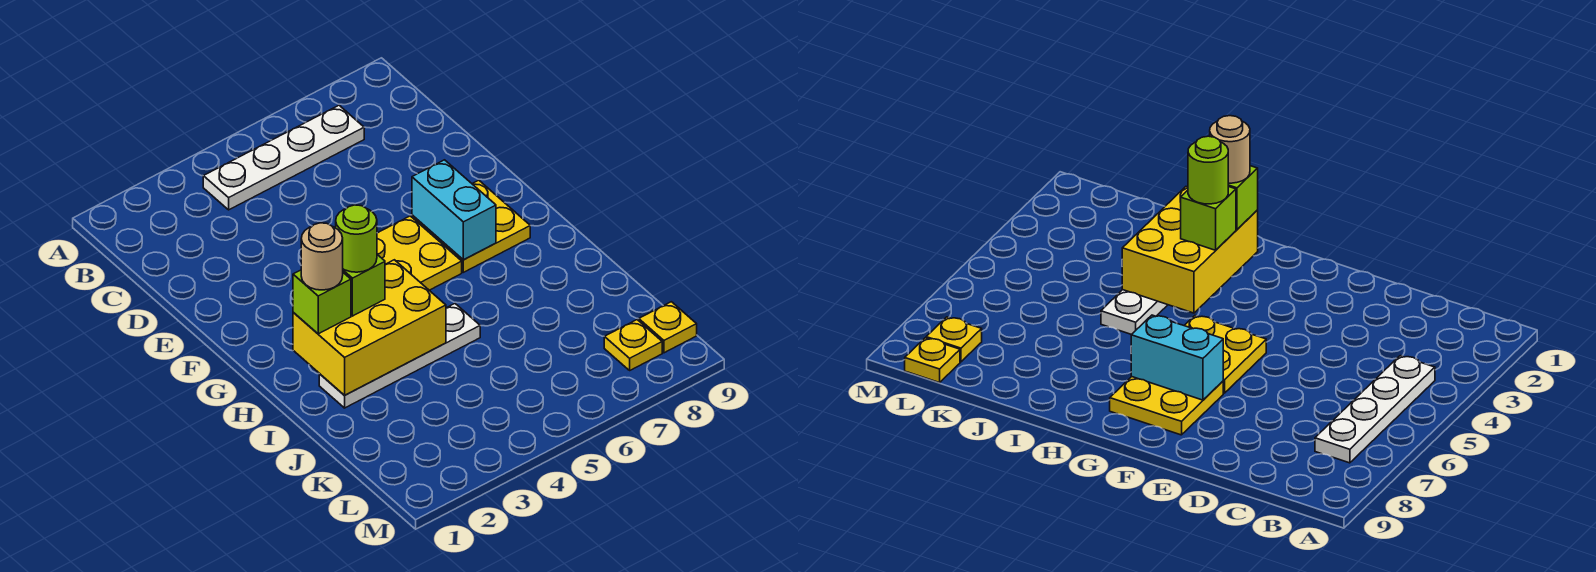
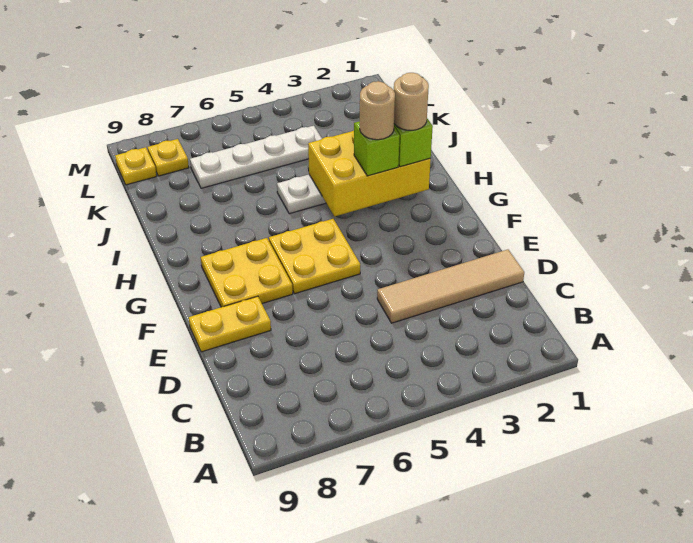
white plate B4:B7 level 1 -> white plate K4:K7 level 1
none -> tan tile D1:D4 level 1
none -> yellow plate E8:E9 level 1
cyan brick F7:G7 level 2 -> none
lime round brick H3 level 4 -> tan round brick H3 level 4

